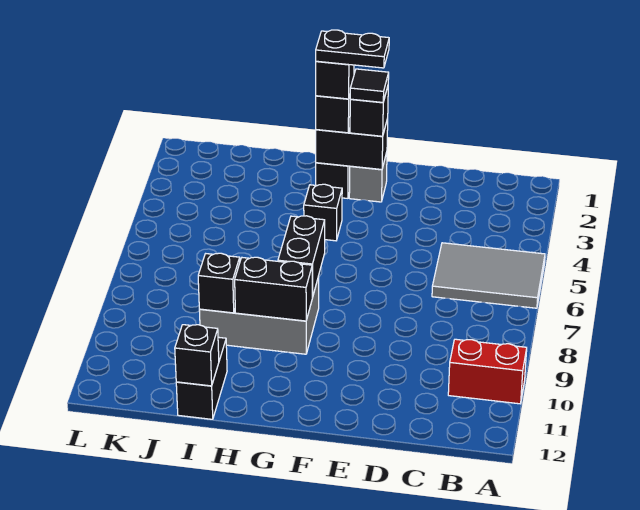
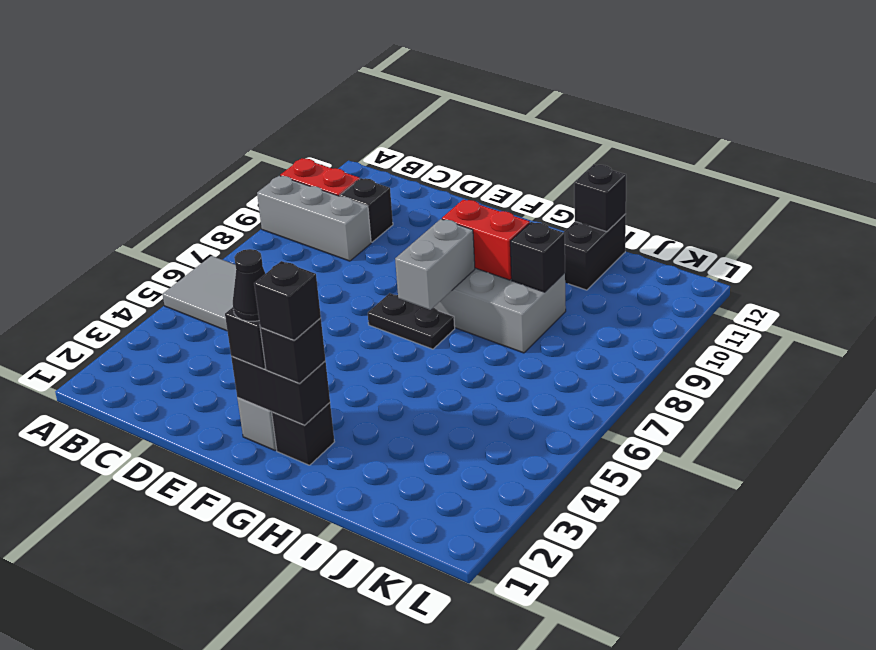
none -> grey brick A9:C9 level 1
black tile F2 level 4 -> black cone F2 level 4
black plate F2:G2 level 5 -> black plate F7:G7 level 1
black brick G4 level 1 -> black brick C10 level 1
black brick G7:G8 level 2 -> grey brick G7:G8 level 2
black brick G9:H9 level 2 -> red brick G9:H9 level 2

